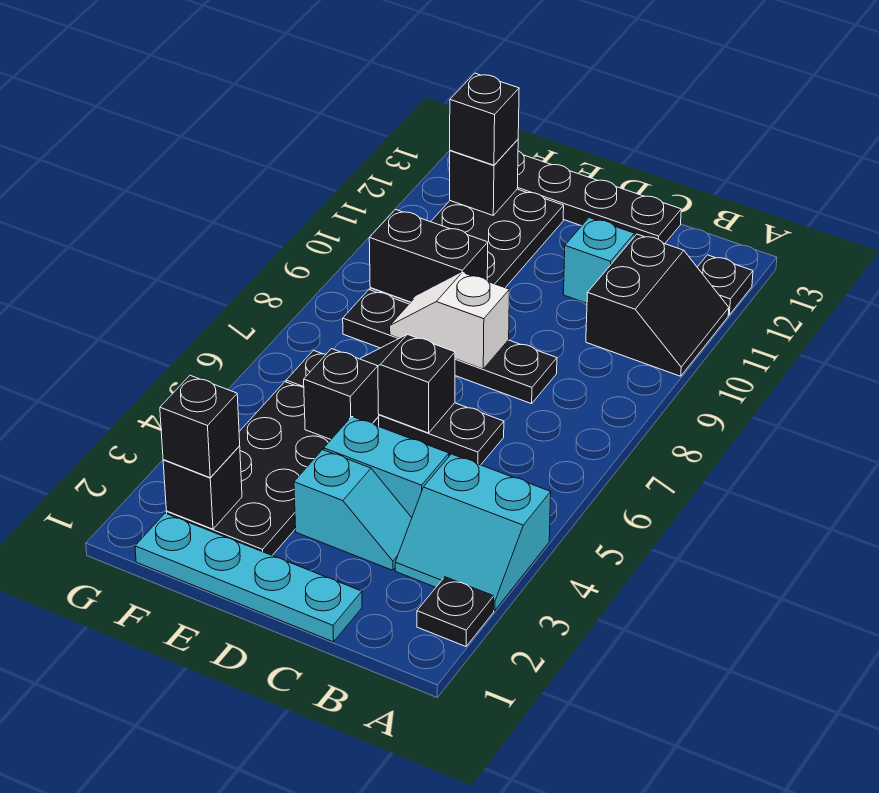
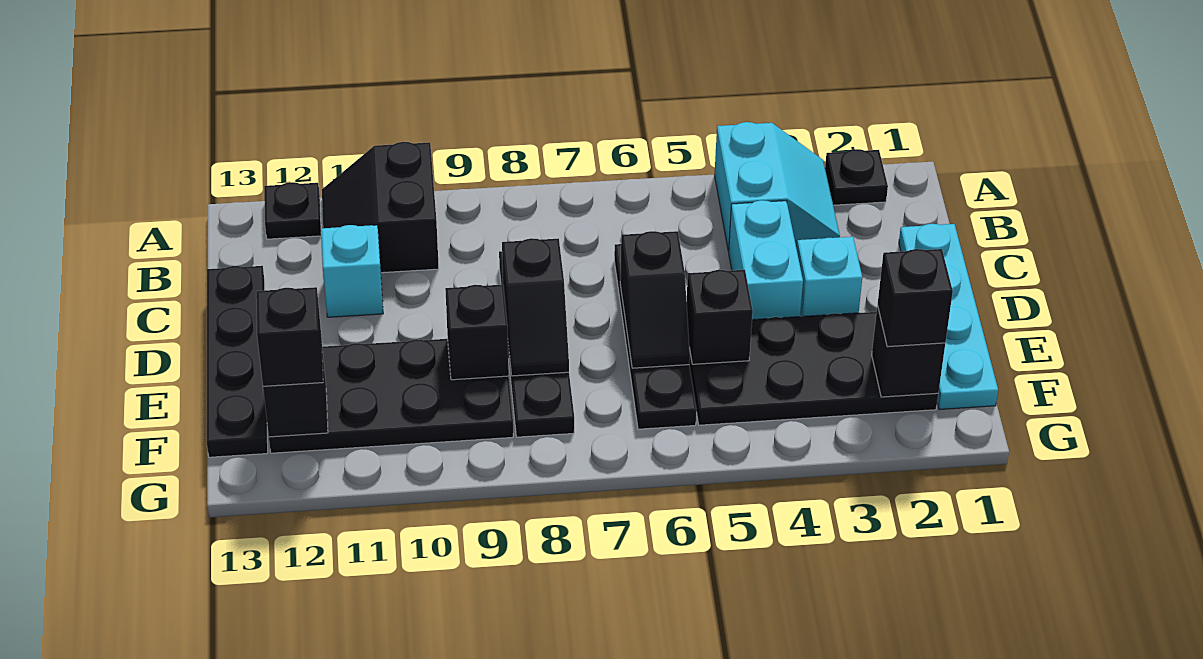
black slope A10:B11 level 1 top B -> black slope A10:B11 level 1 top 10
white slope D8:E8 level 2 top D -> black slope D8:E8 level 2 top D
black brick E9:F9 level 2 -> black brick E9 level 2

